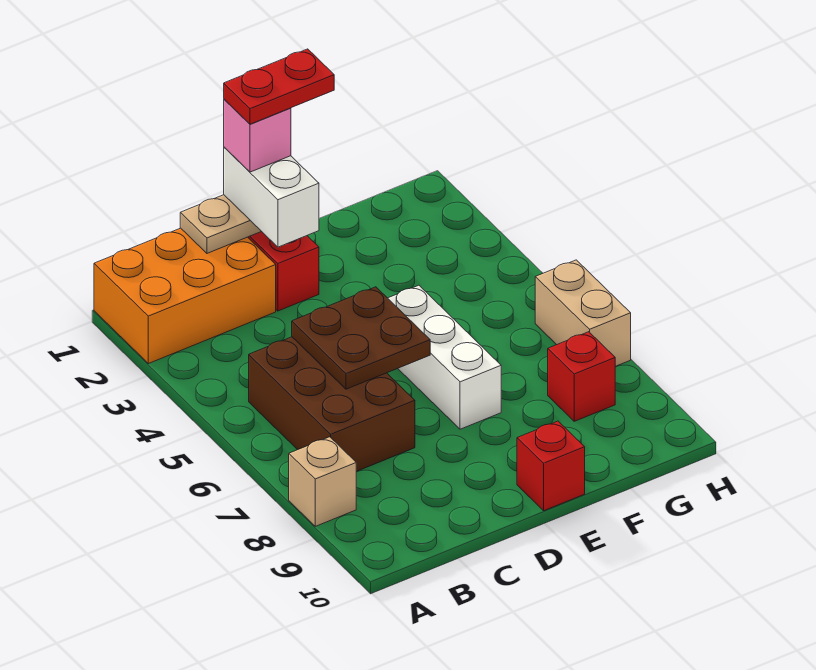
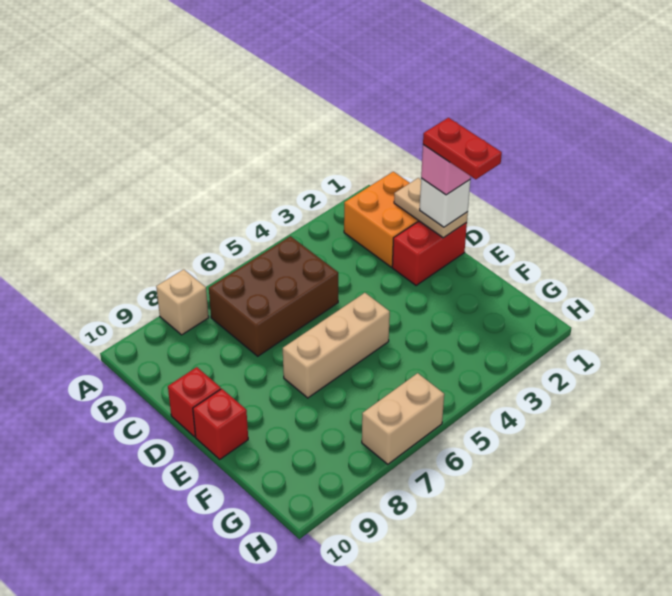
orange brick A1:C2 level 1 -> orange brick B1:C2 level 1
brown plate C5:D6 level 2 -> none
white brick D1:D2 level 3 -> white brick D1 level 3
white brick E5:E7 level 1 -> tan brick E5:E7 level 1
red brick G8 level 1 -> red brick D10 level 1

